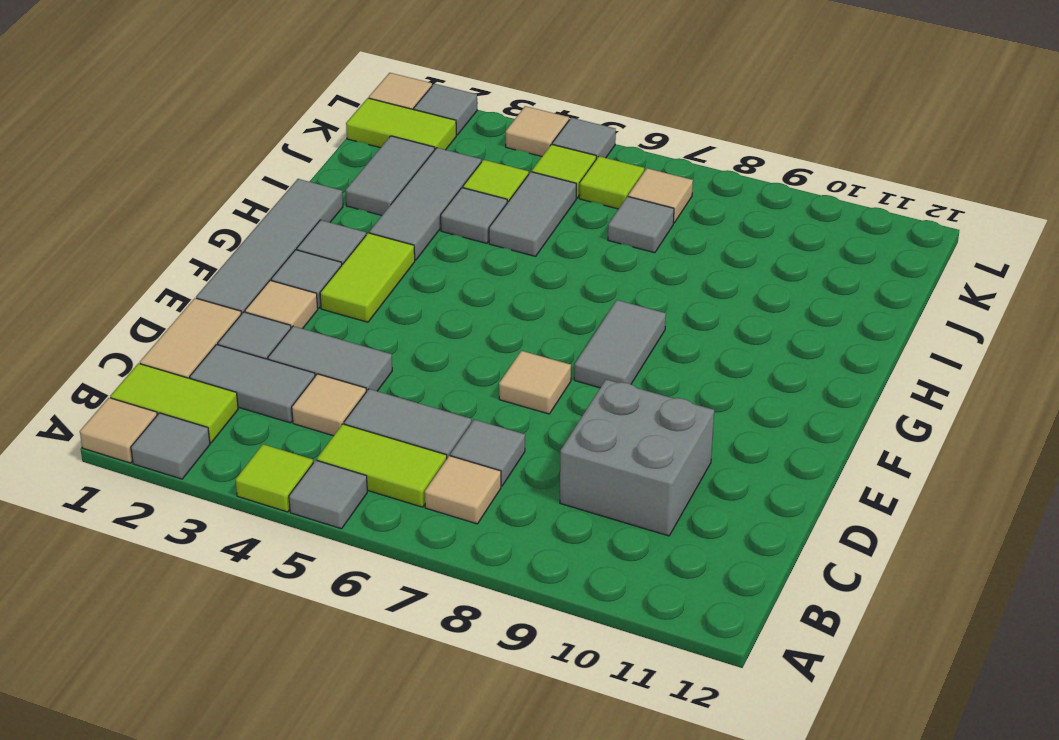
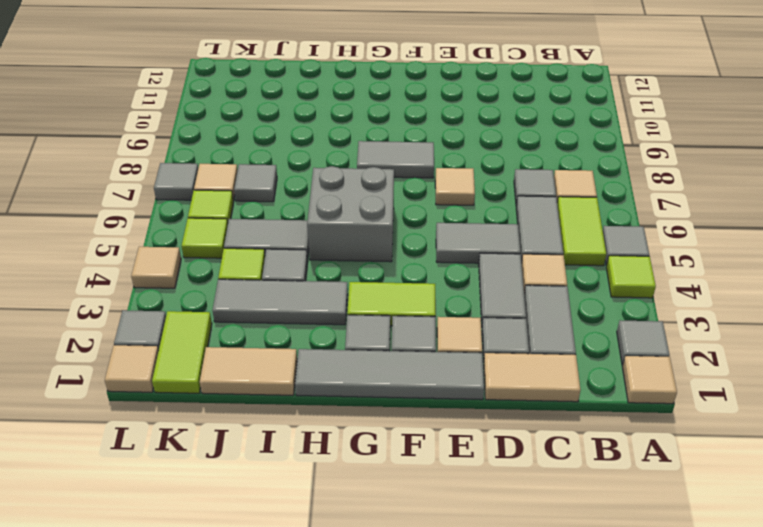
lime tile B1:B2 level 1 -> none
grey brick C9:D10 level 1 -> grey brick G5:H6 level 1
none -> tan tile I1:J1 level 1
grey tile I2:J2 level 1 -> grey tile D5:E5 level 1
grey tile L5 level 1 -> grey tile L7 level 1

